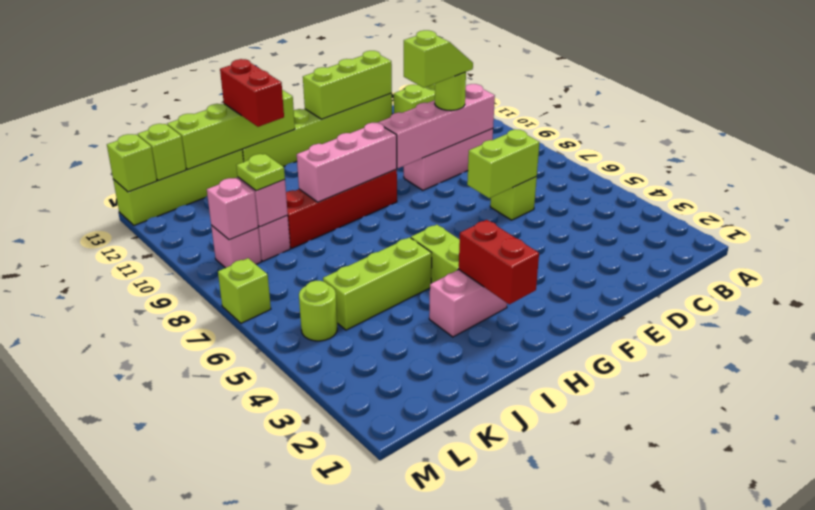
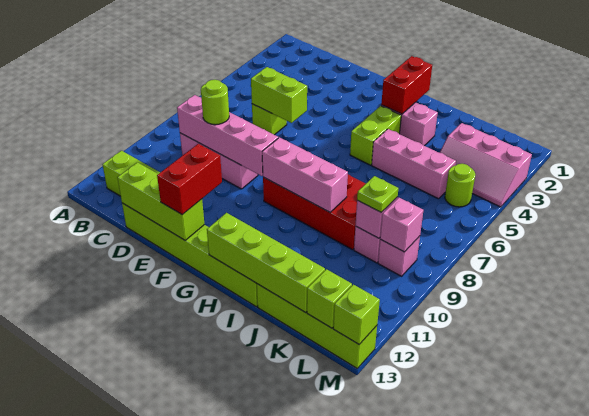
lime slope D9:E9 level 4 top E -> none
red brick G9:J9 level 1 -> red brick G8:J9 level 1
lime brick I5:K5 level 1 -> pink brick I5:K5 level 1
red brick I12:I13 level 3 -> red brick F12:F13 level 3
none -> pink slope K3:M4 level 1 top 3
lime brick M7 level 1 -> none

